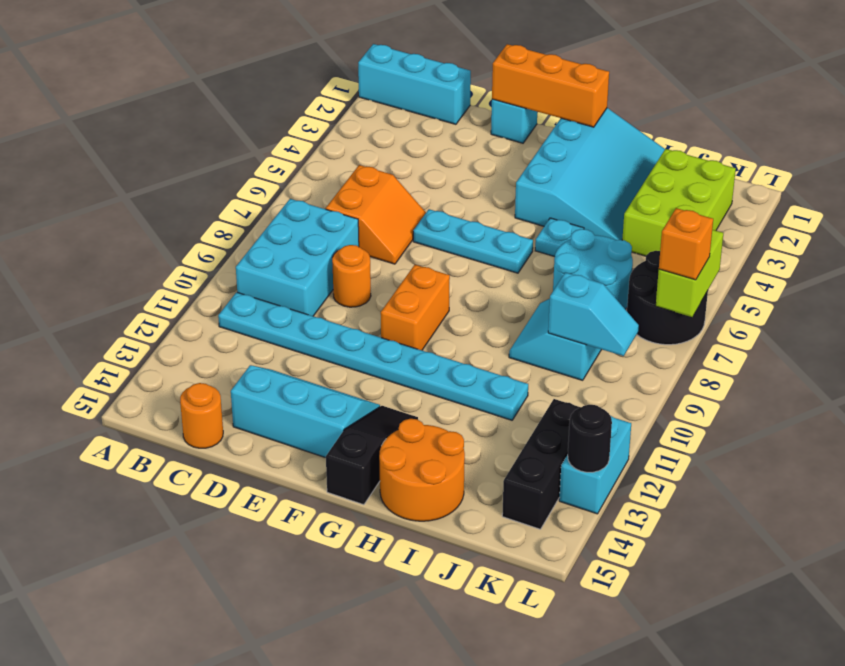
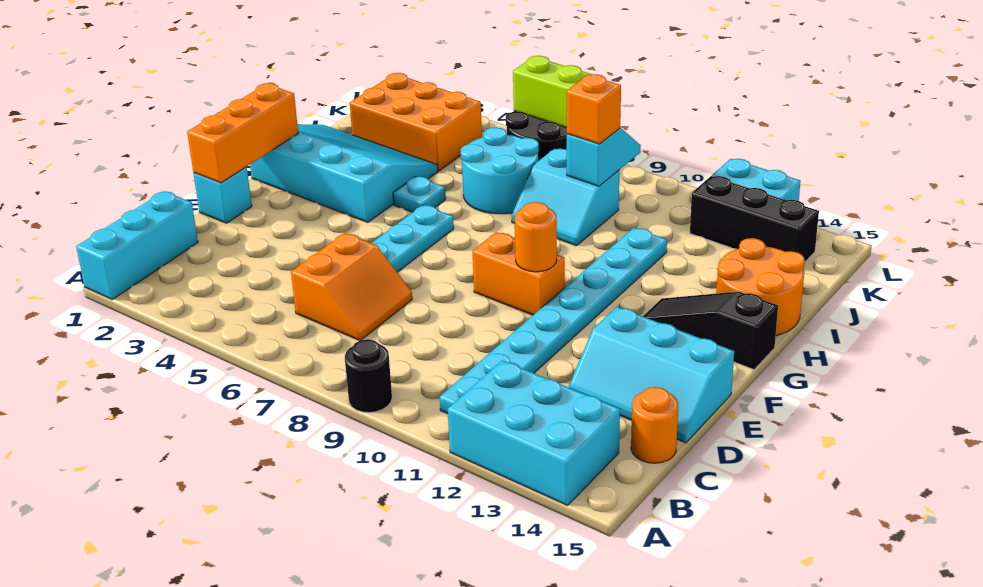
cyan brick B8:C10 level 1 -> cyan brick A12:B14 level 1
orange slope C6:D7 level 1 top C -> orange slope C6:D7 level 1 top 6
orange round brick D9 level 1 -> orange round brick F10 level 2
cyan slope D13:F14 level 1 top 14 -> cyan slope D13:E15 level 1 top E
lime brick J2:K4 level 1 -> orange brick J2:K4 level 1
orange brick L7 level 3 -> orange brick J9 level 3
black round brick L13 level 2 -> black round brick A9 level 1

